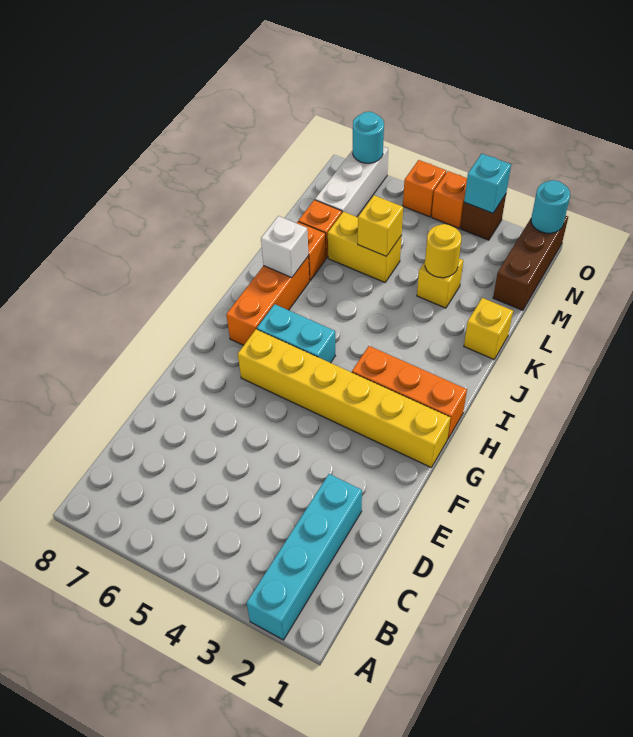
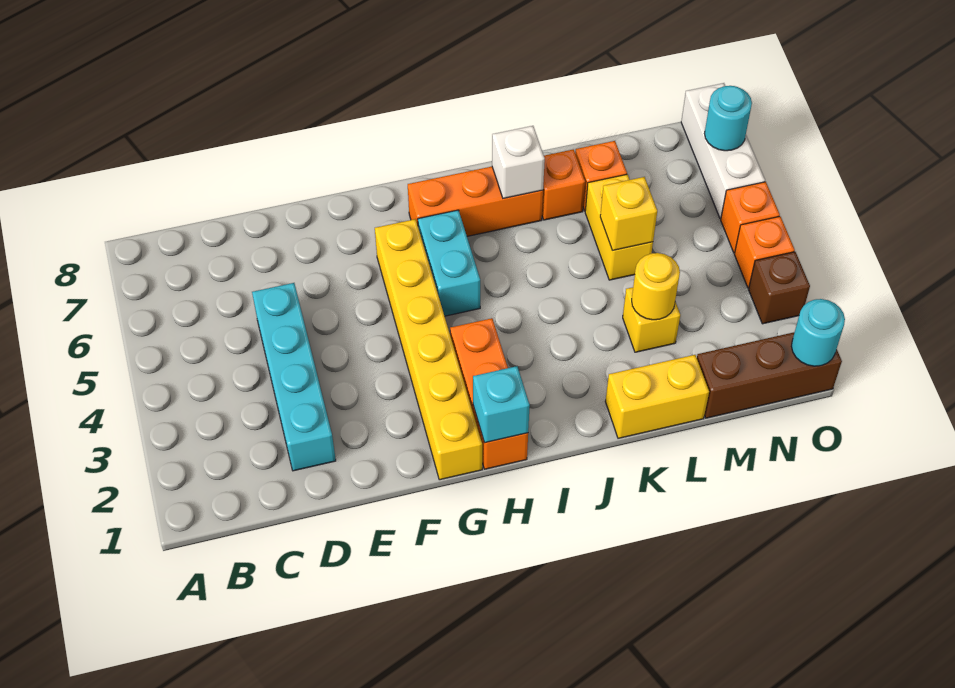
cyan brick A2:D2 level 1 -> cyan brick D2:D5 level 1
yellow brick K1 level 1 -> yellow brick K1:L1 level 1
white brick M7:O7 level 1 -> white brick O6:O8 level 1
cyan brick O3 level 2 -> cyan brick H1 level 2

